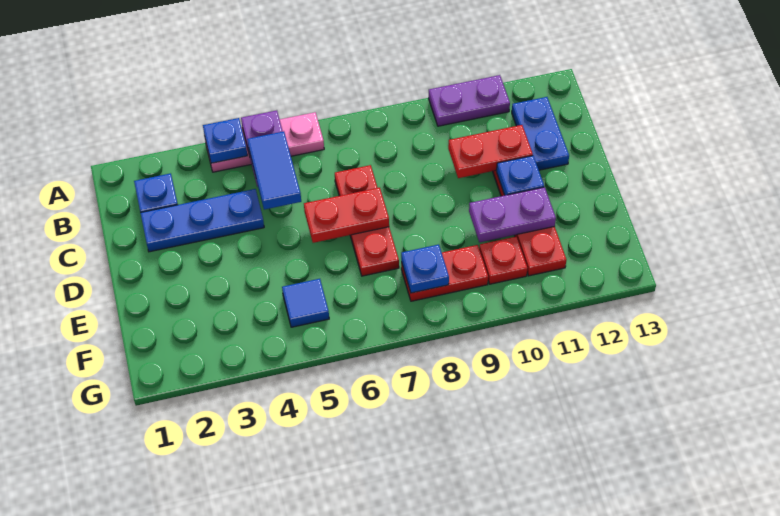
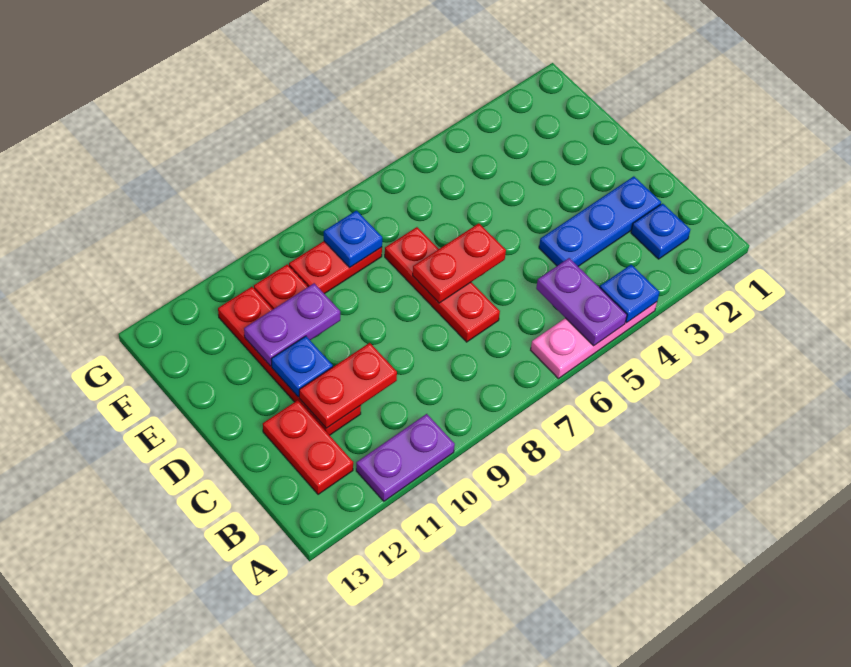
blue tile B5:C5 level 3 -> none
blue plate B12:C12 level 1 -> red plate B12:C12 level 1
blue tile F5 level 1 -> none

